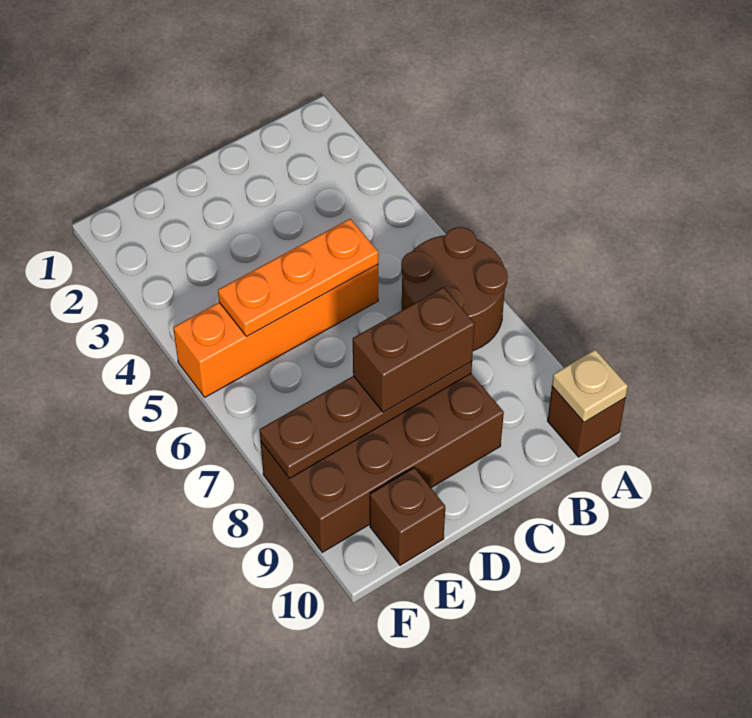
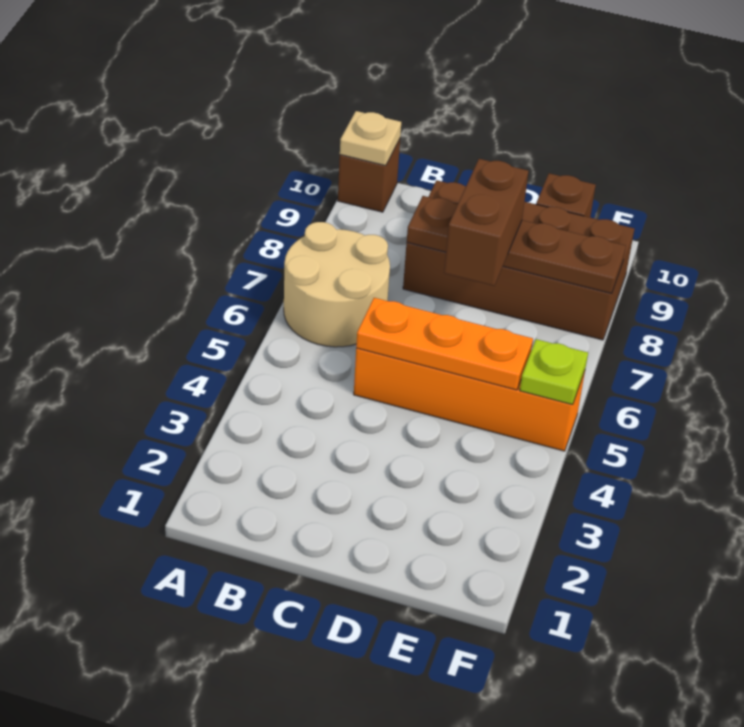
brown round brick A6:B7 level 1 -> tan round brick A6:B7 level 1
brown brick C8:D8 level 3 -> brown brick D7:D8 level 3
none -> lime plate F5 level 2

